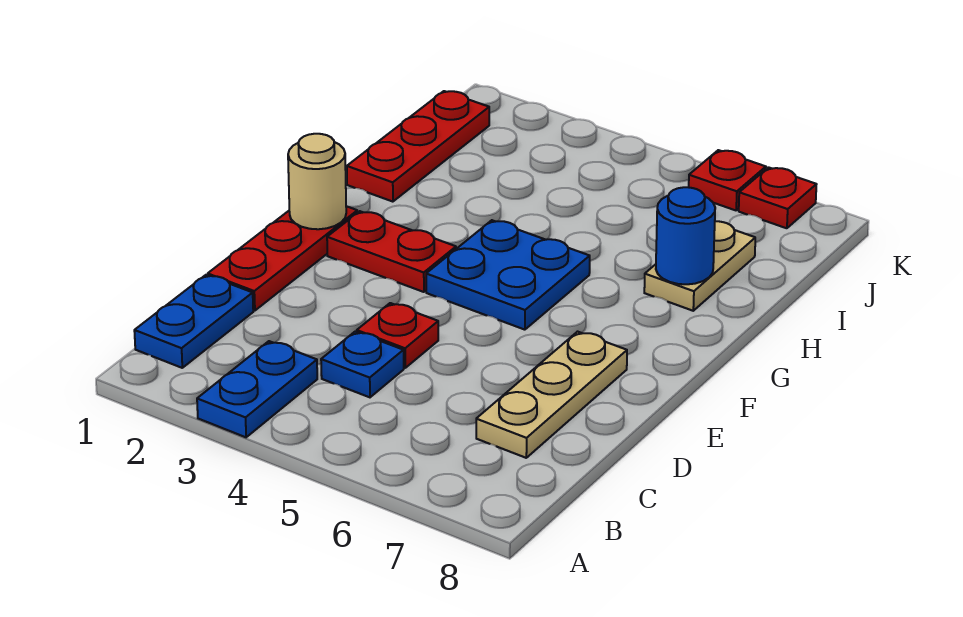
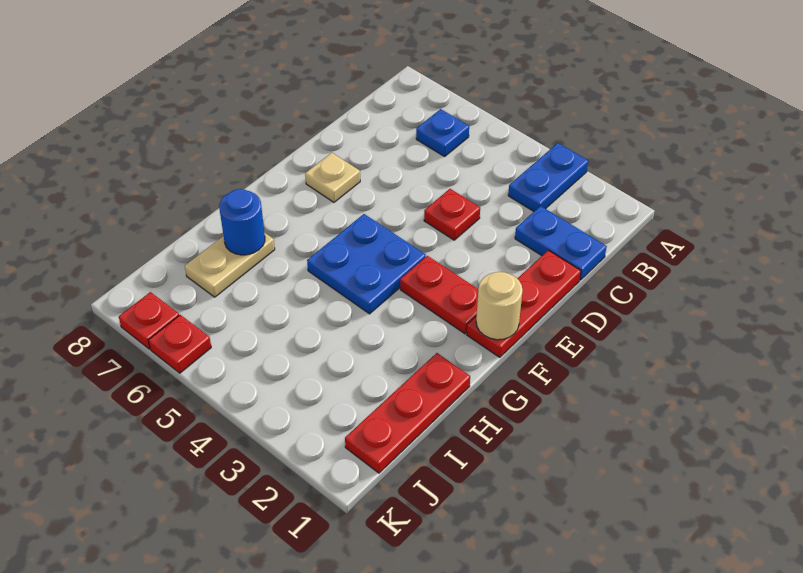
blue plate B1:C1 level 1 -> blue plate C1:C2 level 1
blue plate C4 level 1 -> blue plate B6 level 1
tan plate C7:E7 level 1 -> tan plate E7 level 1

